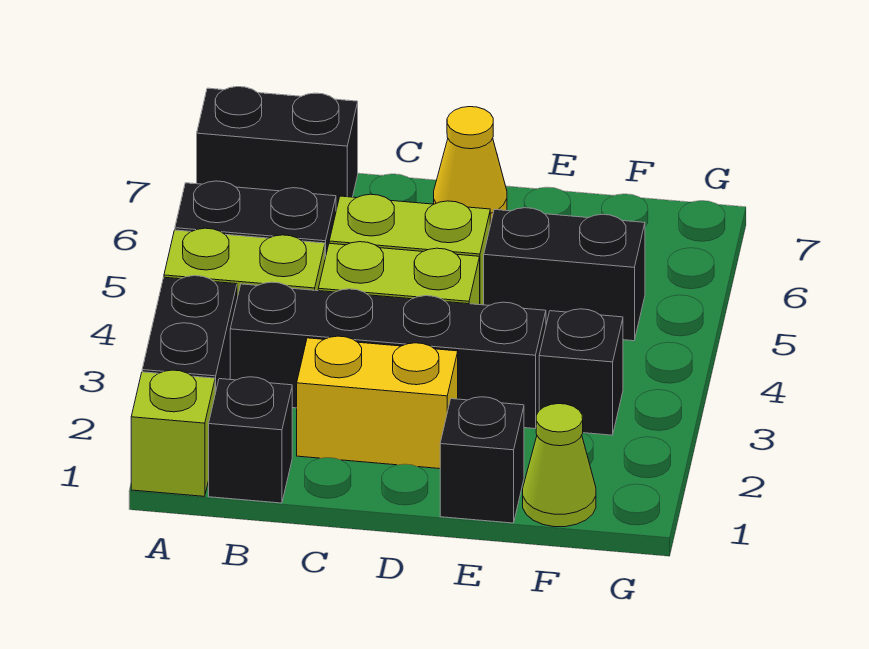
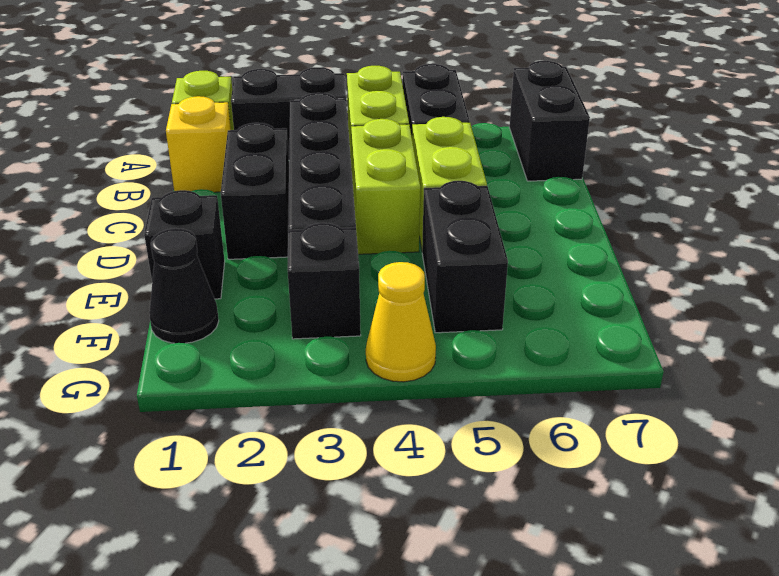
black brick B1 level 1 -> yellow brick B1 level 1
yellow brick C2:D2 level 1 -> black brick C2:D2 level 1
yellow cone D7 level 1 -> yellow cone G4 level 1
lime cone F1 level 1 -> black cone F1 level 1

